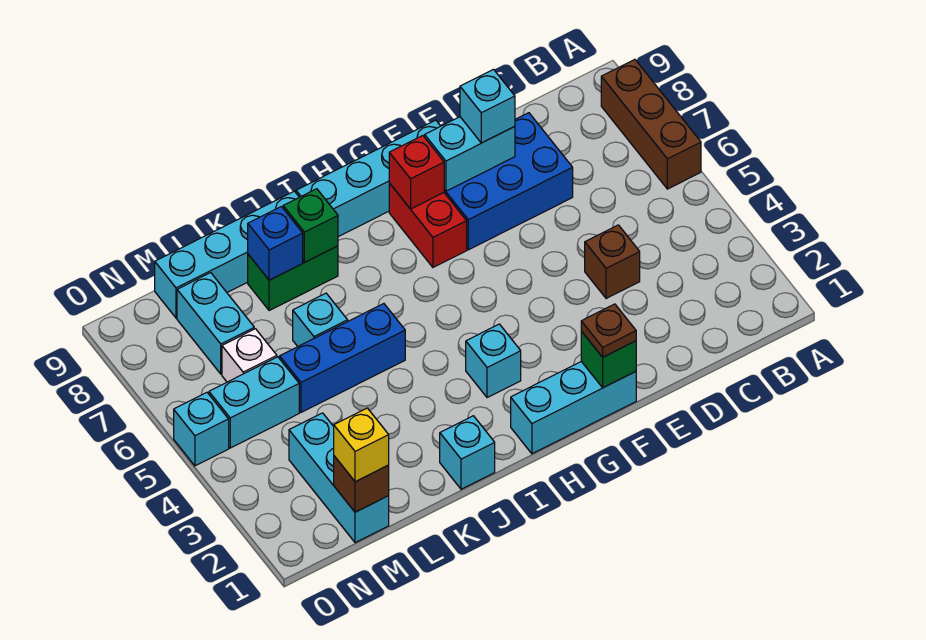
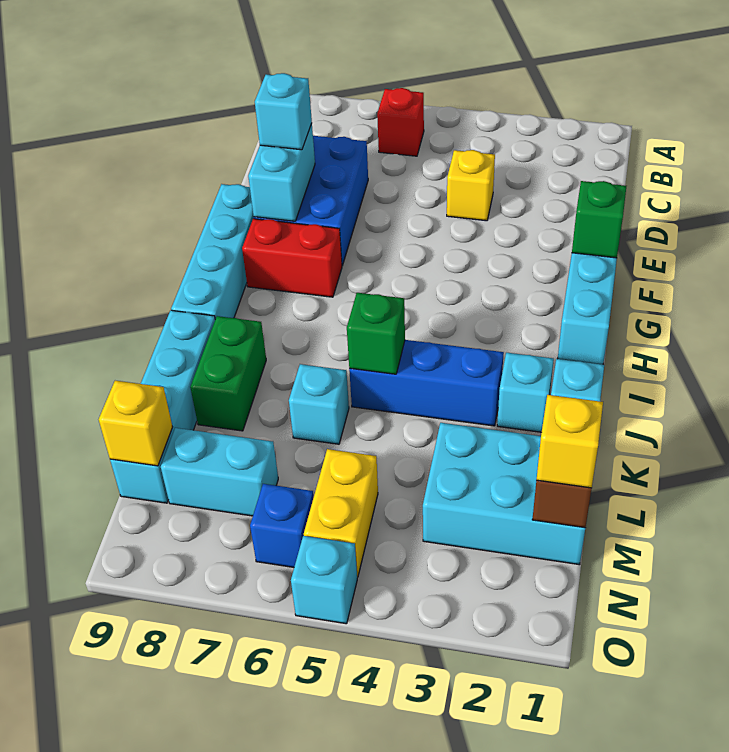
brown brick A6:A8 level 1 -> none
brown brick D4 level 1 -> yellow brick D4 level 1
brown plate F1 level 3 -> none
red brick G8 level 2 -> red brick B6 level 1
cyan brick H3 level 1 -> cyan brick J2 level 1
blue brick J5:L5 level 1 -> blue brick J3:J5 level 1
green brick J8 level 2 -> green brick J5 level 2
blue brick K8 level 2 -> blue brick N6 level 1
cyan brick M1:M3 level 1 -> cyan brick L1:M3 level 1
cyan brick M5:N5 level 1 -> yellow brick M5:N5 level 1
white brick M6 level 1 -> none
none -> yellow brick M9 level 2

